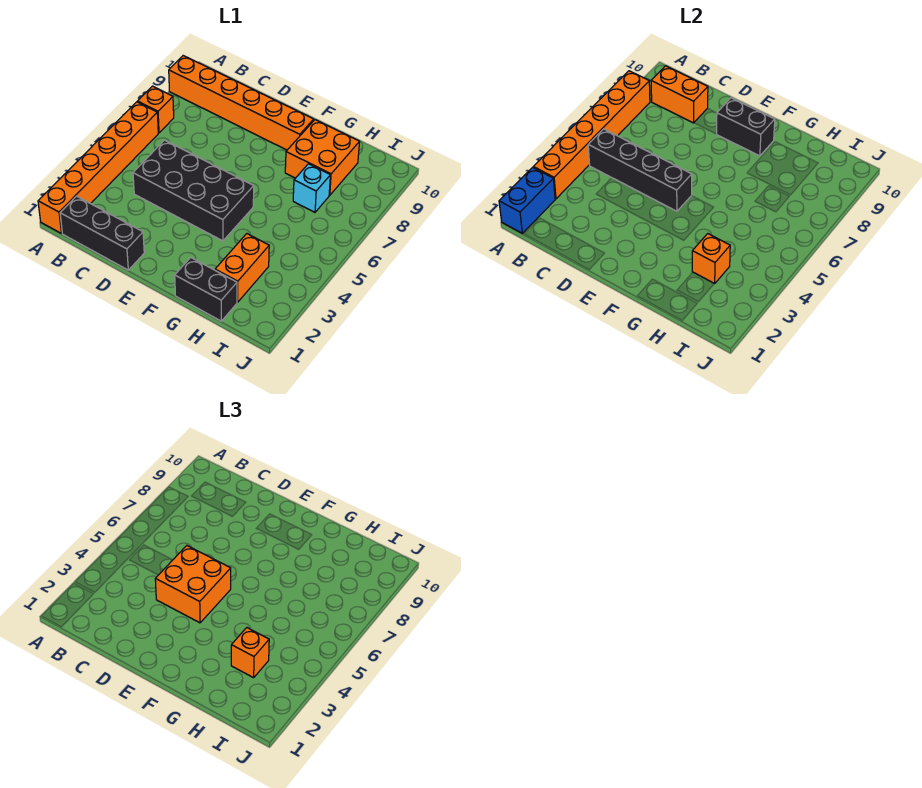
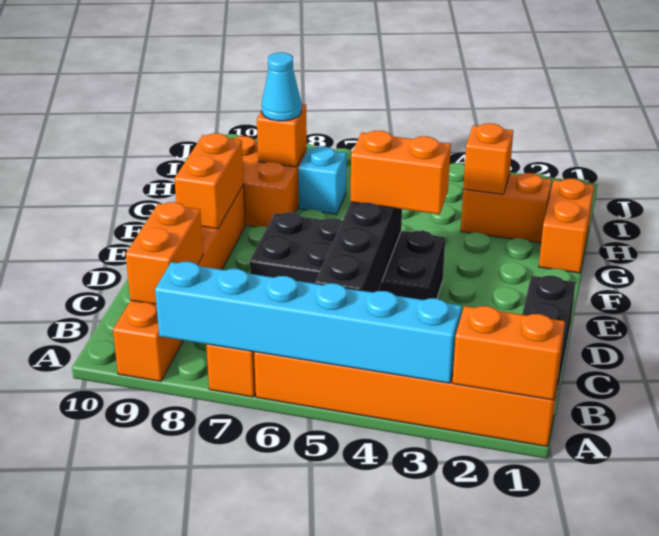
blue brick A1:A2 level 2 -> orange brick A1:A2 level 2
orange brick A3:A8 level 2 -> cyan brick A3:A8 level 2
black brick C4:F5 level 1 -> black brick D4:E7 level 1
orange brick D4:E5 level 3 -> orange brick E4:E5 level 3
black brick E9:F9 level 2 -> orange brick E9:F9 level 2
black brick G1:H1 level 1 -> orange brick G1:H1 level 1
orange brick H3 level 3 -> orange brick H8 level 2
none -> cyan cone H8 level 3

